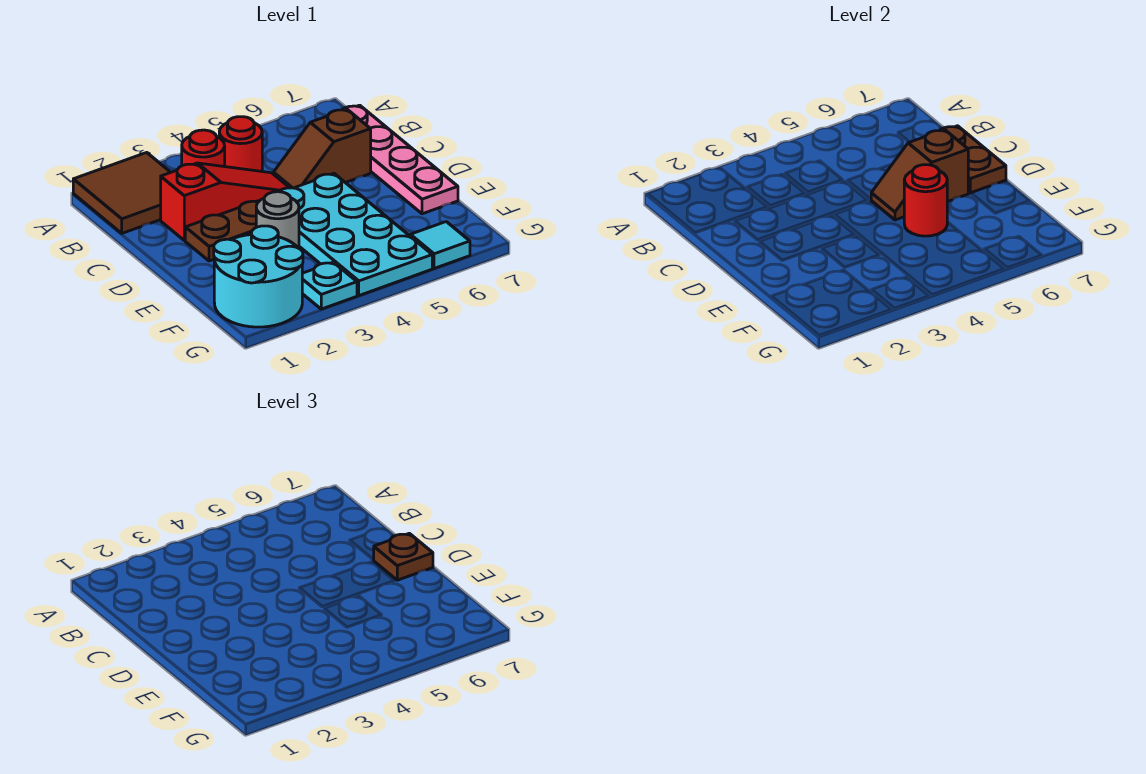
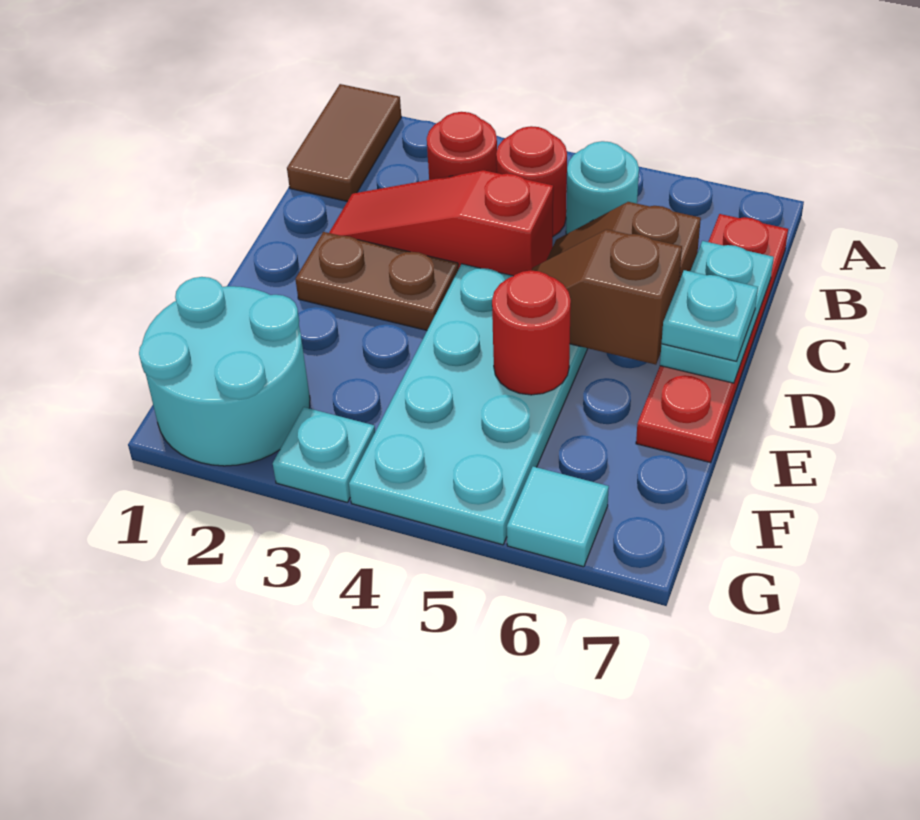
brown tile A1:B2 level 1 -> brown tile A1:B1 level 1
none -> cyan round brick B5 level 1
pink plate B7:E7 level 1 -> red plate B7:E7 level 1
red slope C2:C4 level 1 top 2 -> red slope C2:C4 level 1 top 4
brown plate C7:D7 level 2 -> cyan plate C7:D7 level 2
brown plate D7 level 3 -> cyan plate D7 level 3
grey round brick E3 level 1 -> none

